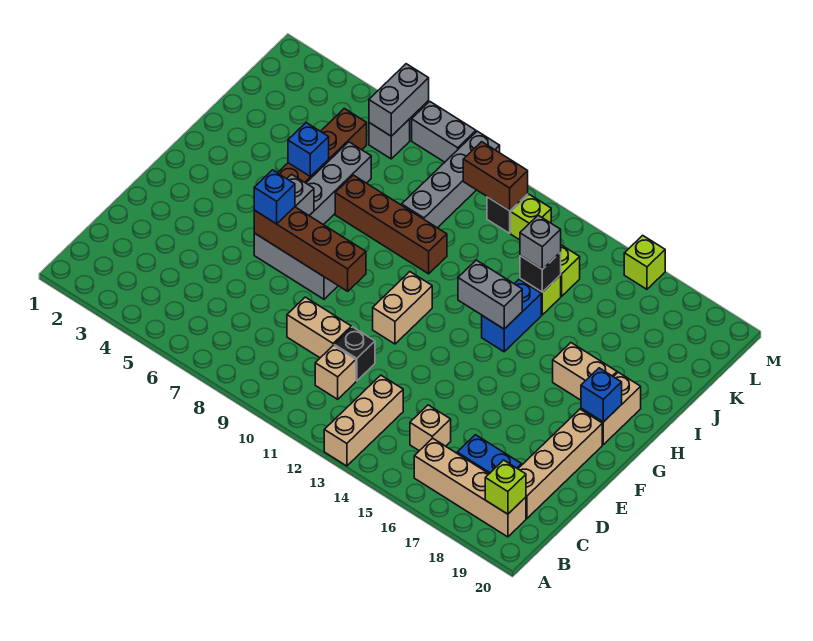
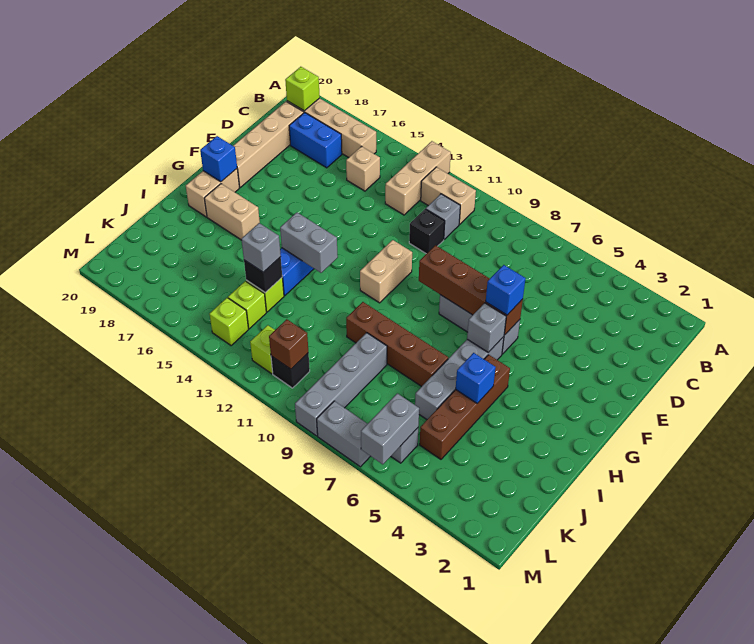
tan brick C11 level 1 -> grey brick C11 level 1
tan brick D9:D10 level 1 -> tan brick B11:B12 level 1
brown brick L10:L11 level 2 -> brown brick L11 level 2
lime brick M16 level 1 -> lime brick L14 level 1

